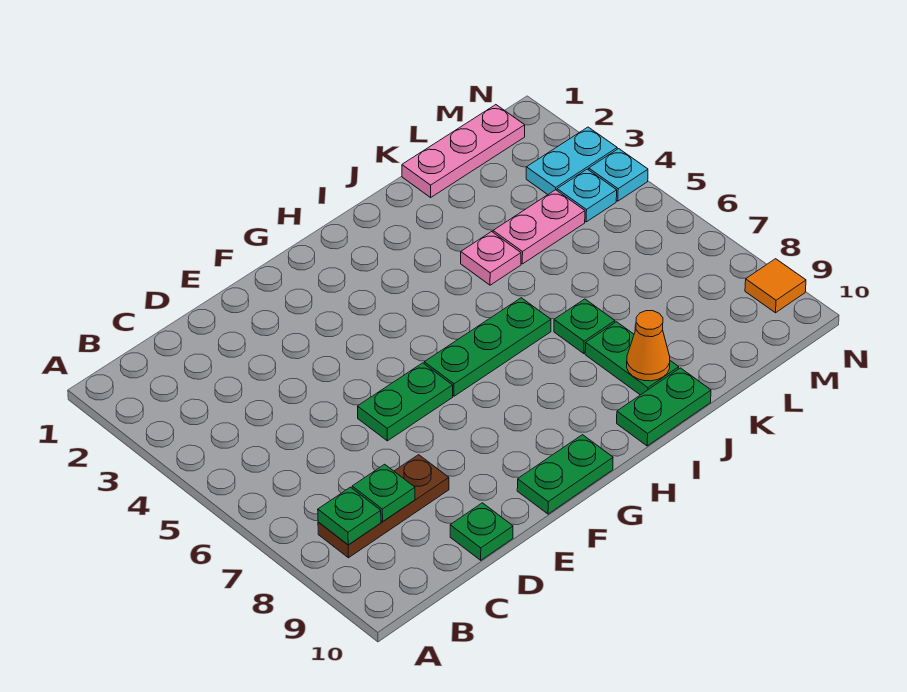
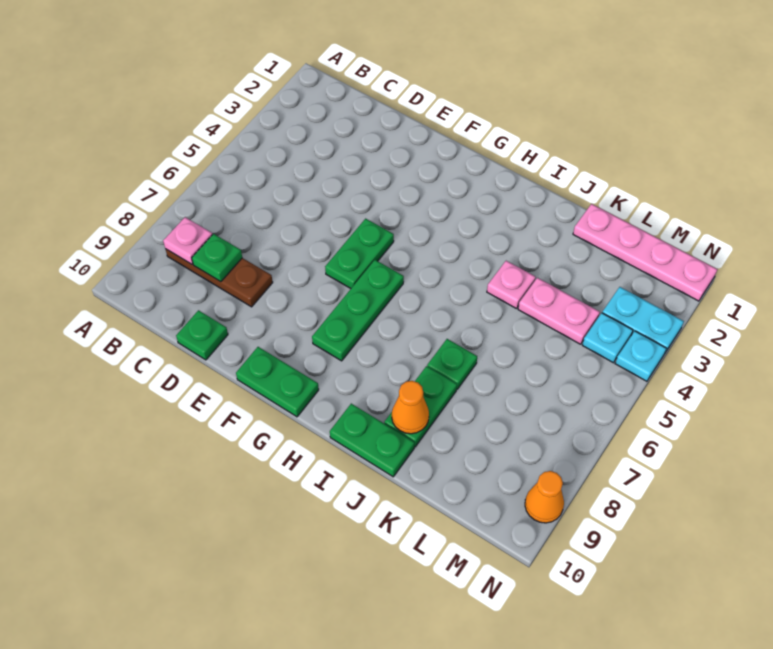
green plate B8 level 2 -> pink plate B8 level 2
green plate E6:F6 level 1 -> green plate F5:F6 level 1
green plate G6:I6 level 1 -> green plate G6:G8 level 1
pink plate K1:M1 level 1 -> pink plate K1:N1 level 1
orange tile N9 level 1 -> orange cone N9 level 1

